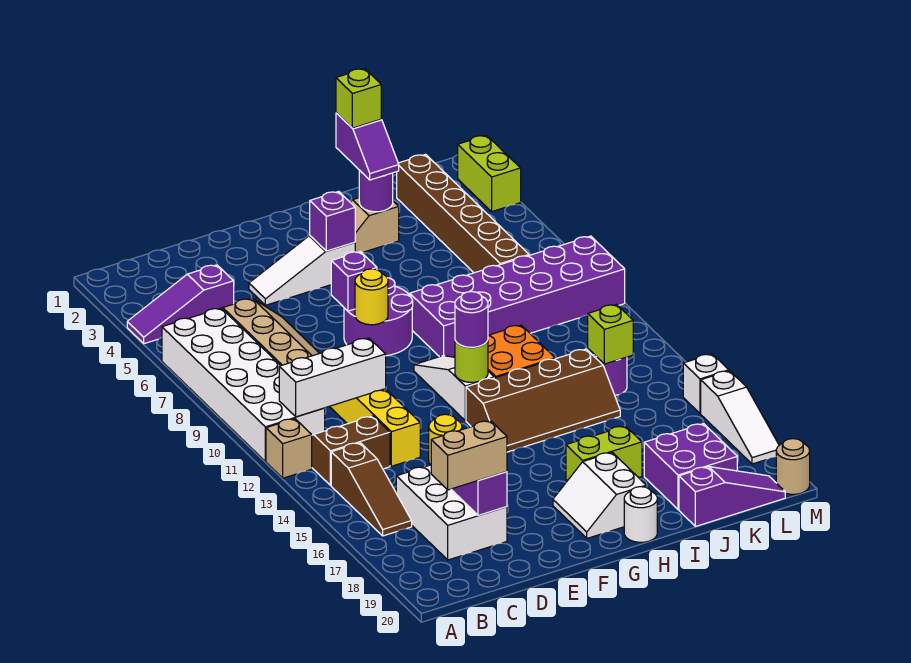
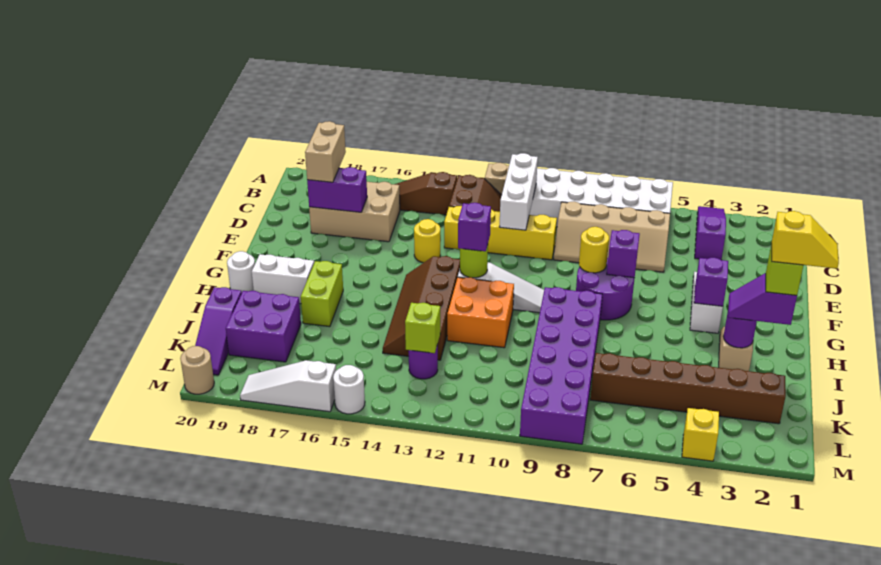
white brick C16:D18 level 1 -> tan brick C16:D18 level 1
purple round brick G12 level 3 -> purple brick G12 level 3
none -> yellow slope I1:I2 level 5 top 2
lime brick M2:M3 level 1 -> none
none -> yellow brick M4 level 1
white brick M15 level 1 -> white round brick M15 level 1

